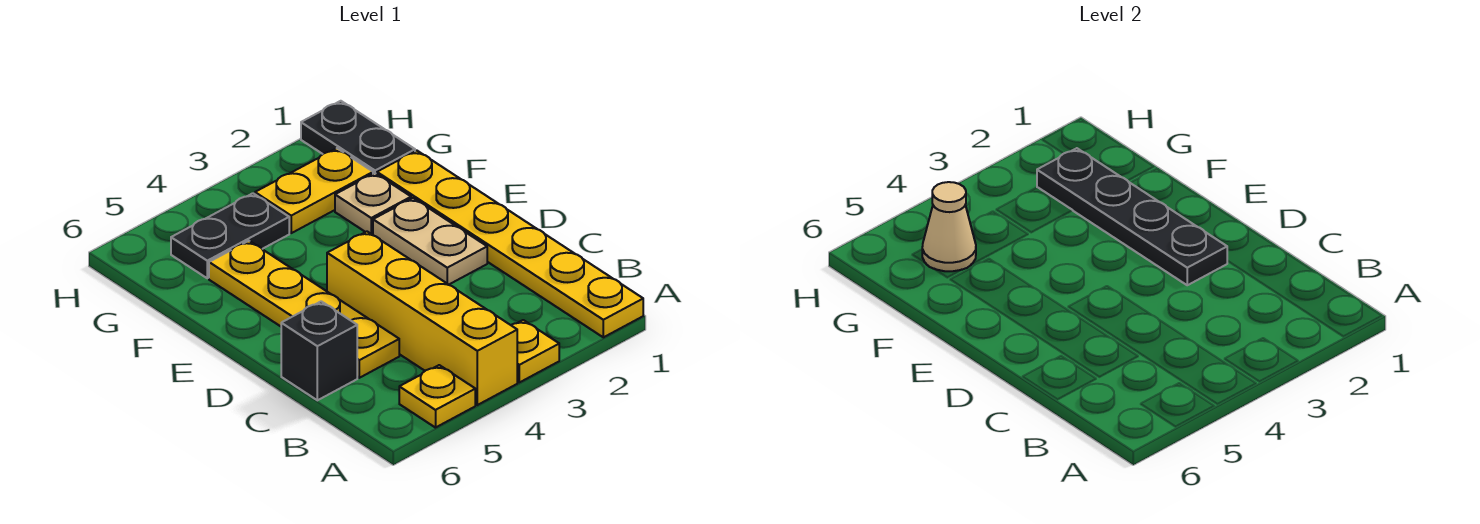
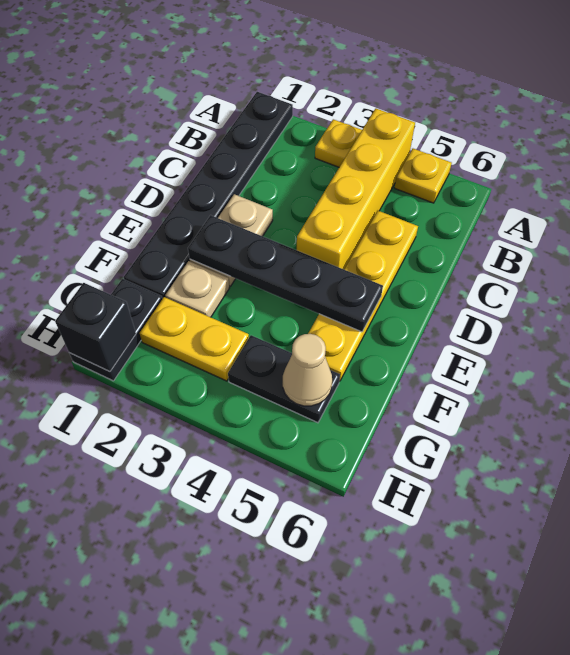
yellow plate A1:F1 level 1 -> black plate A1:F1 level 1
black brick C6 level 1 -> black brick H1 level 2
black plate D2:G2 level 2 -> black plate E2:E5 level 2

